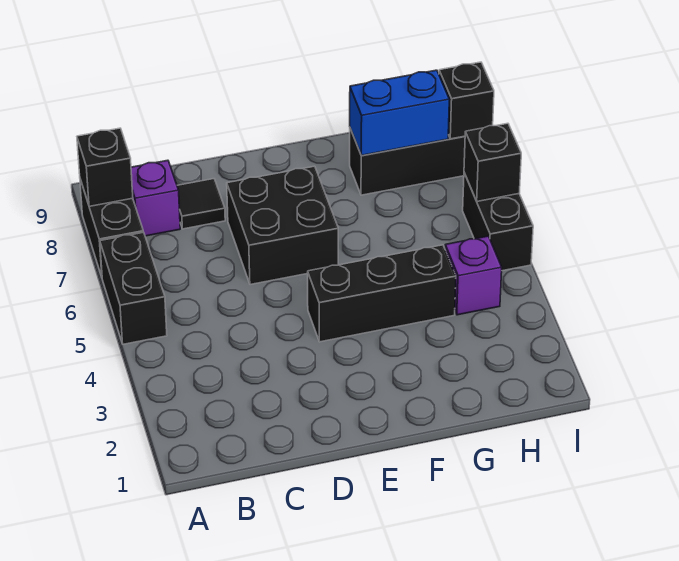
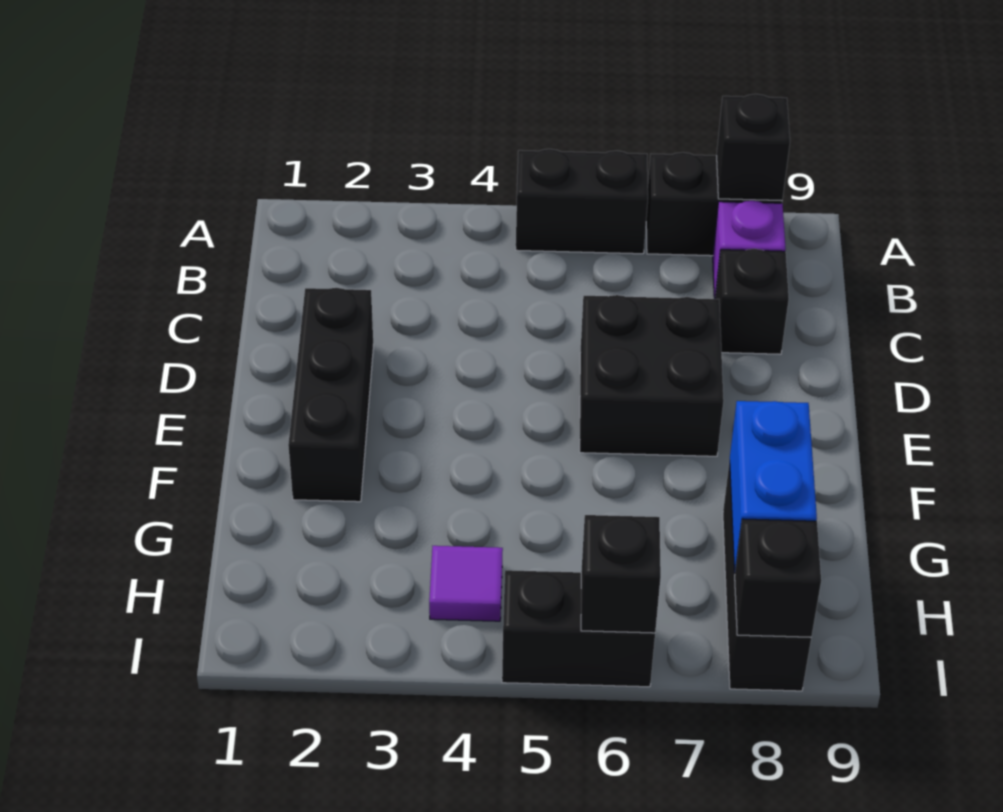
black tile C8 level 1 -> black brick C8 level 1
black brick E4:G4 level 1 -> black brick D2:F2 level 1
purple brick H4 level 1 -> purple tile H4 level 1

